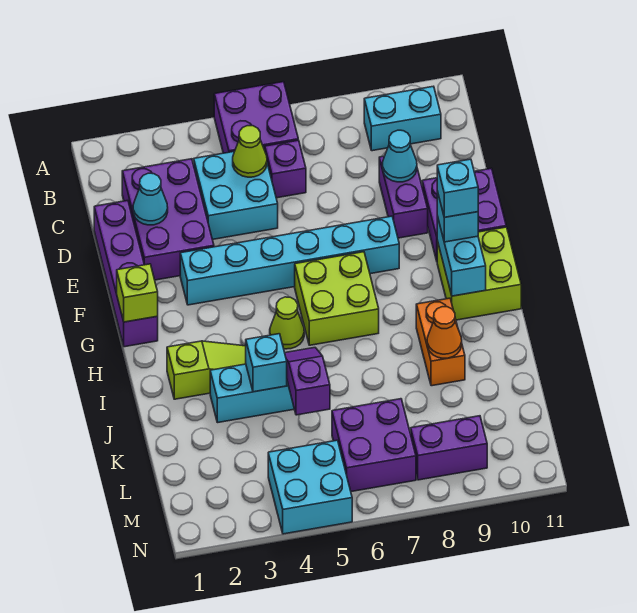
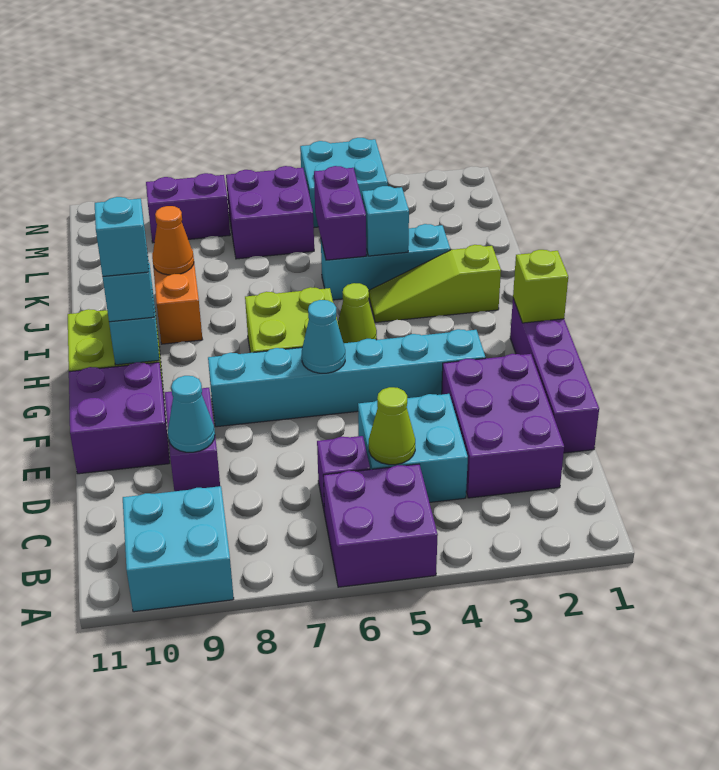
cyan brick B9:B10 level 1 -> cyan brick A9:B10 level 1
cyan cone D2 level 2 -> cyan cone F6 level 2
purple slope J5:K5 level 2 top K -> purple brick J5:K5 level 2

